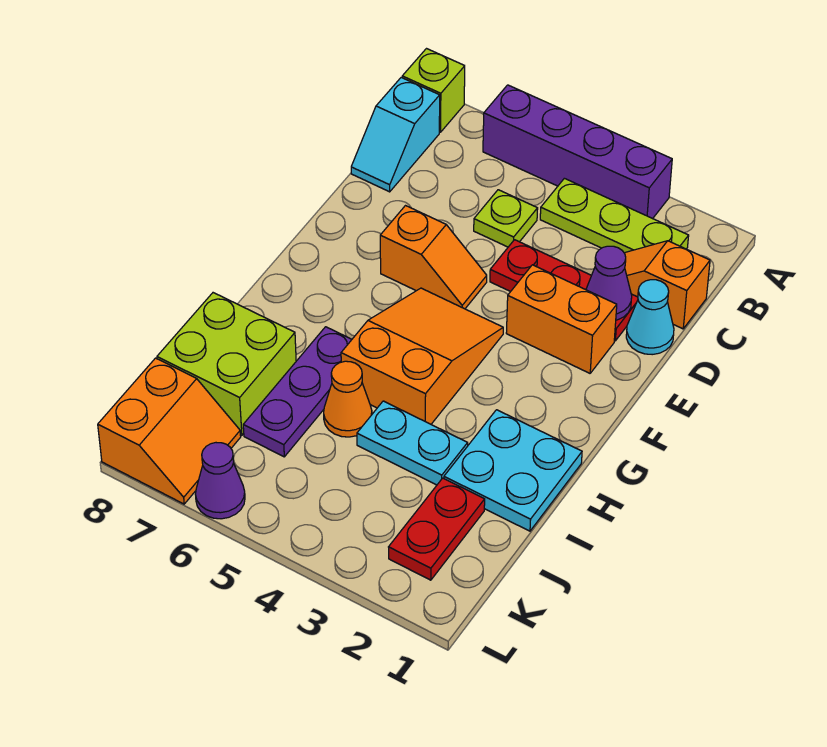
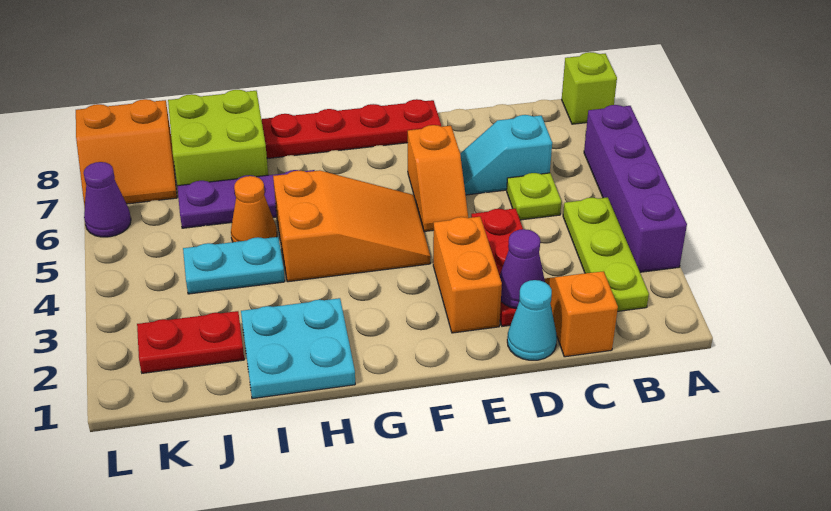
cyan slope B8:C8 level 1 top B -> cyan slope C6:D6 level 1 top C
none -> red plate E8:H8 level 1
cyan plate I3:I4 level 1 -> cyan plate I4:J4 level 1

